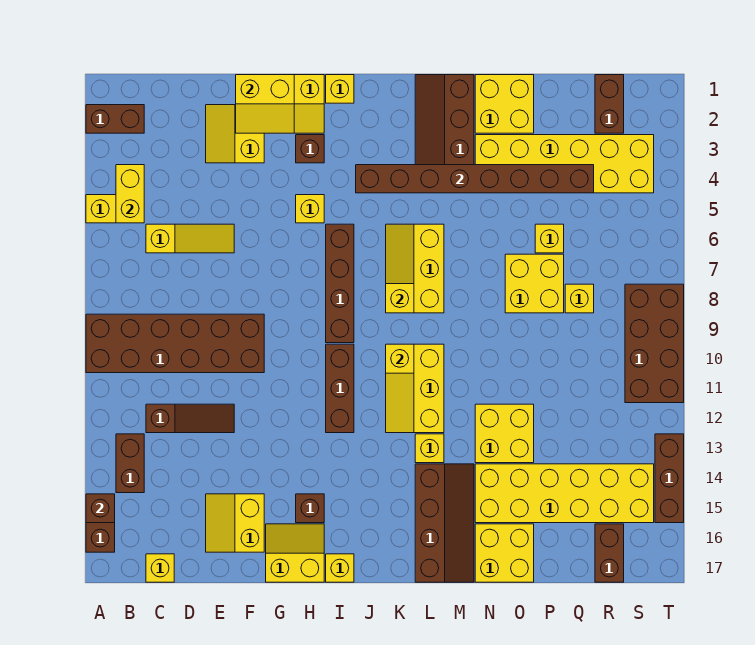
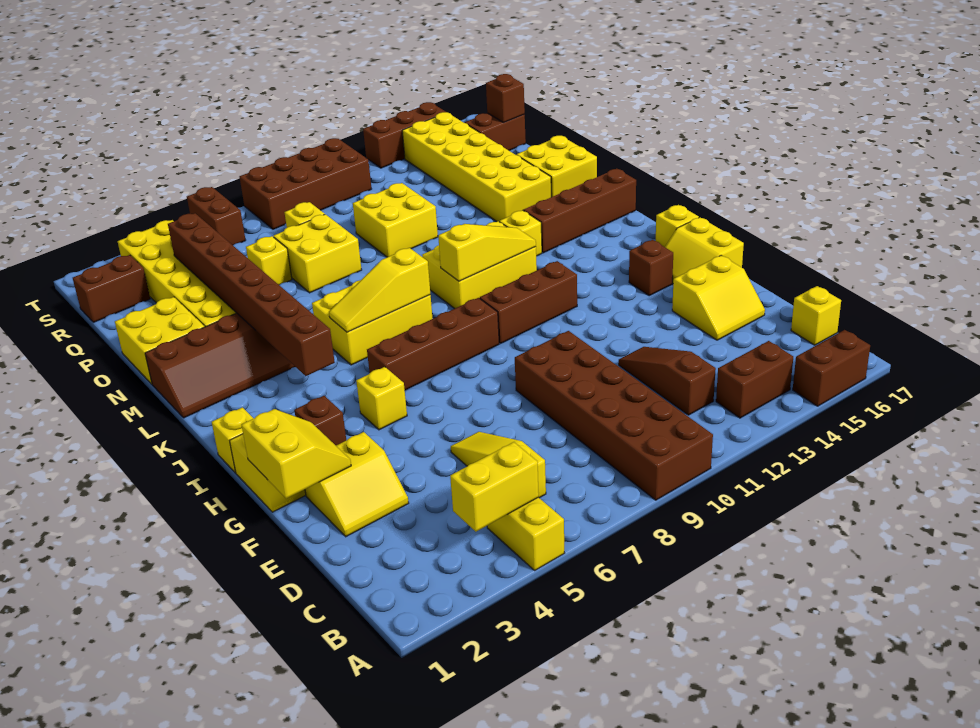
brown brick A2:B2 level 1 -> brown brick S6:T6 level 1
brown brick A15 level 2 -> brown brick R17 level 2
yellow brick N12:O13 level 1 -> yellow brick O10:P11 level 1

